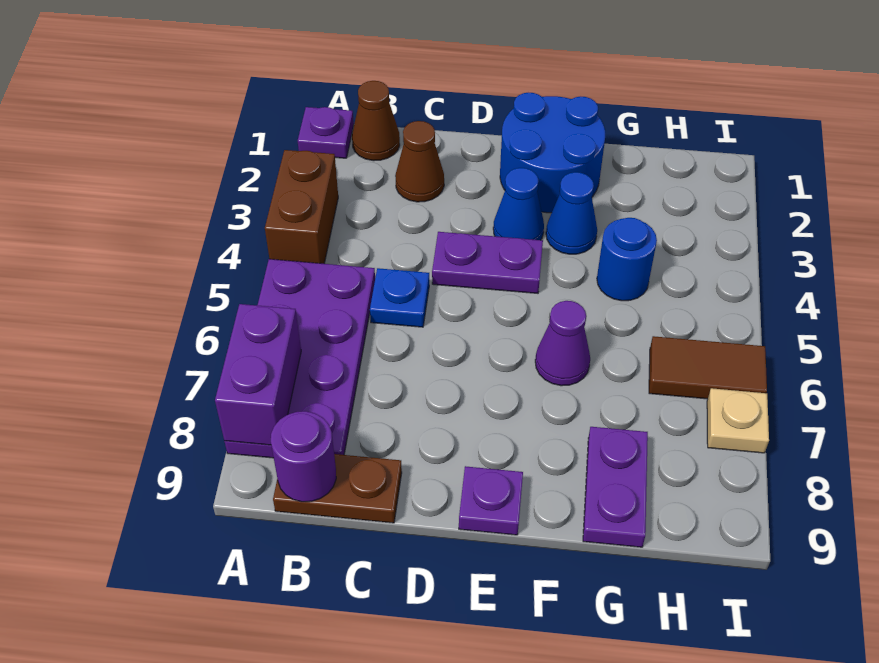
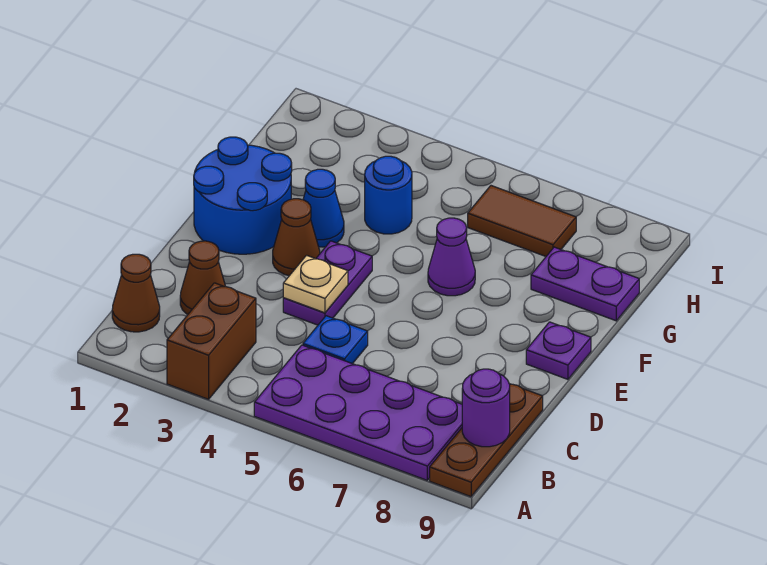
purple plate A1 level 1 -> none
brown brick A3:A4 level 1 -> brown brick A3:B3 level 1
purple brick A7:A8 level 2 -> none
brown plate B9:C9 level 1 -> brown plate A9:C9 level 1
blue cone E3 level 1 -> brown cone E3 level 1
brown tile H6:I6 level 1 -> brown tile H6:H7 level 1
tan plate I7 level 1 -> tan plate D4 level 2

